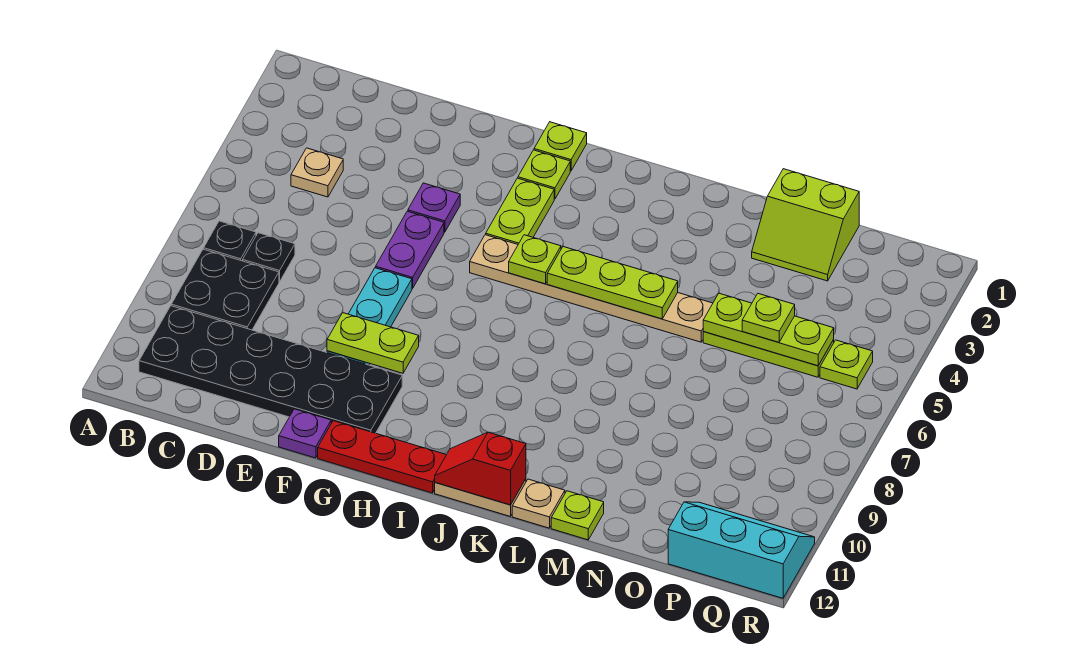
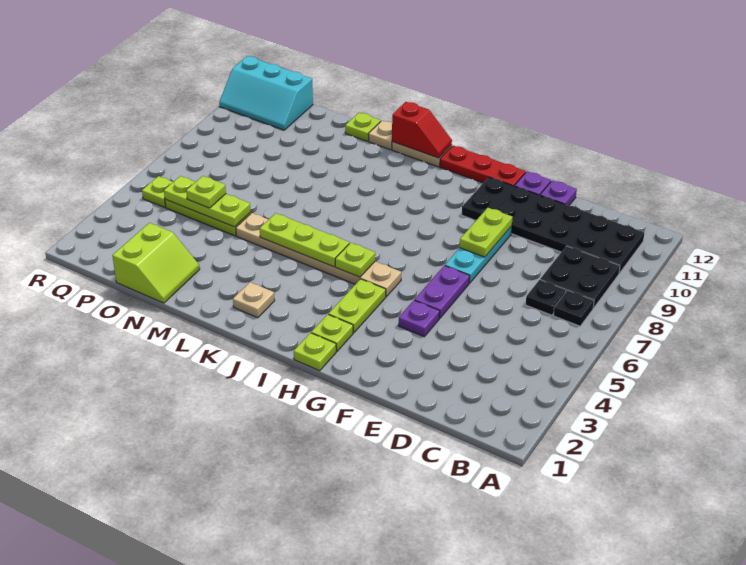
tan plate C4 level 1 -> tan plate K2 level 1
none -> purple plate E12 level 1
lime plate F9:G9 level 2 -> lime plate F8:F9 level 2
lime slope N1:O2 level 1 top 1 -> lime slope N1:O2 level 1 top O

